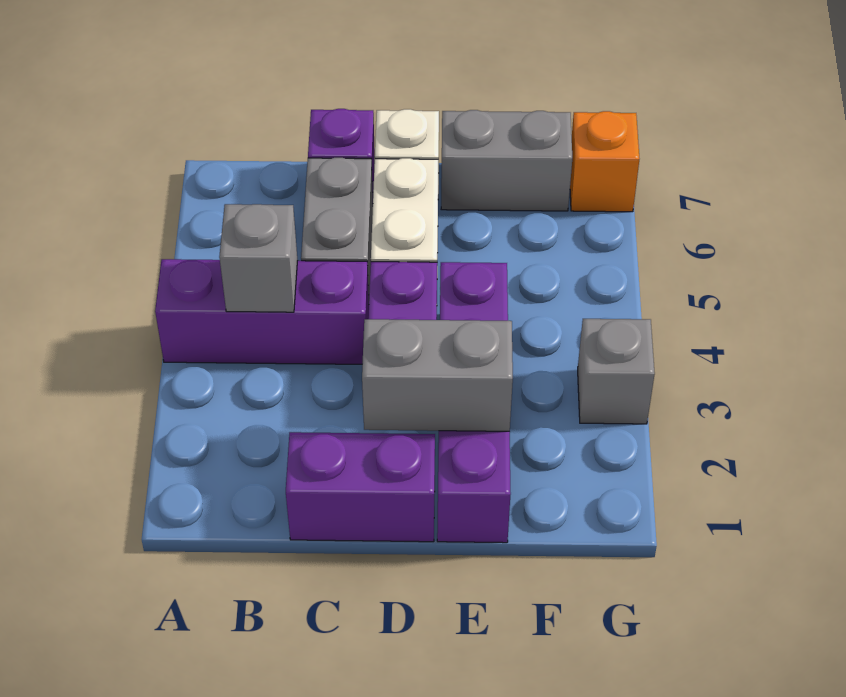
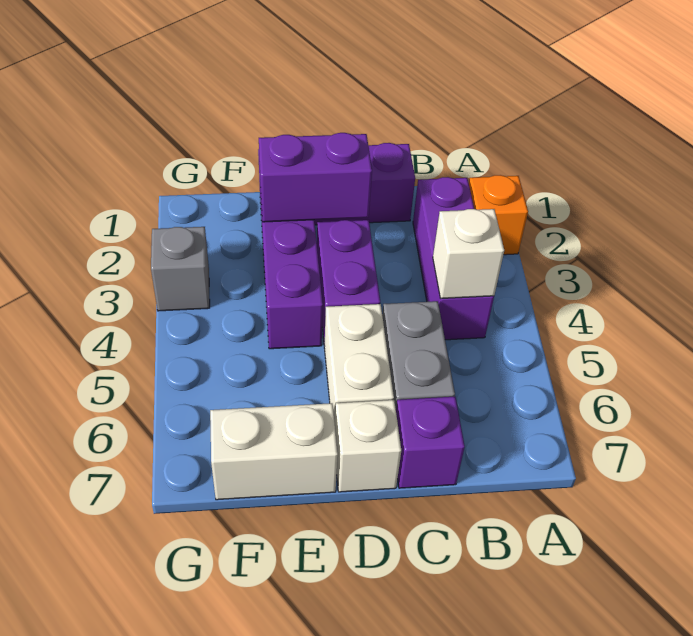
purple brick A4:C4 level 1 -> purple brick B2:B4 level 1
grey brick B4 level 2 -> white brick B4 level 2
grey brick D2:E2 level 2 -> purple brick D2:E2 level 2
grey brick E7:F7 level 1 -> white brick E7:F7 level 1
orange brick G7 level 1 -> orange brick A2 level 1

